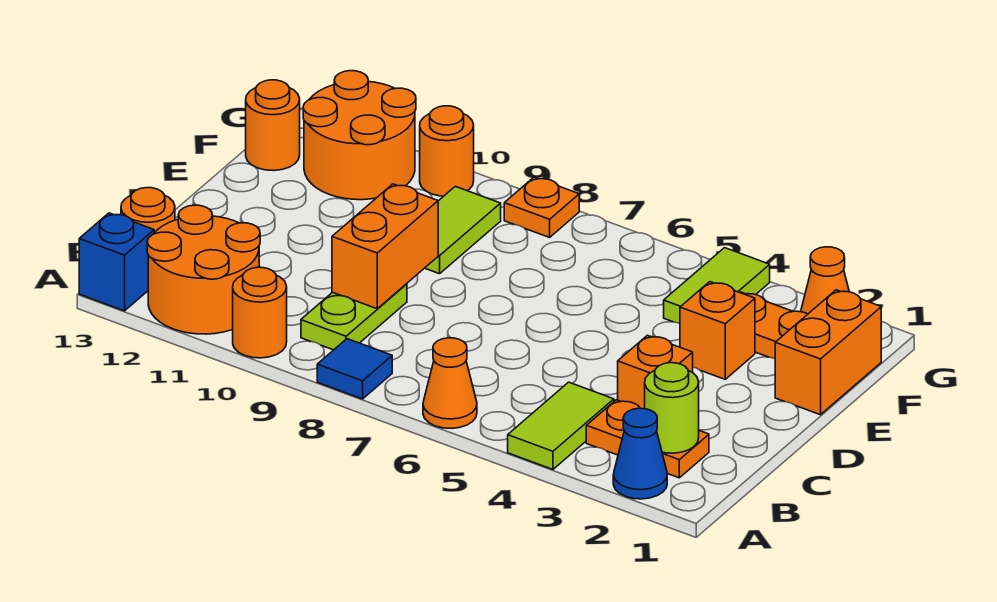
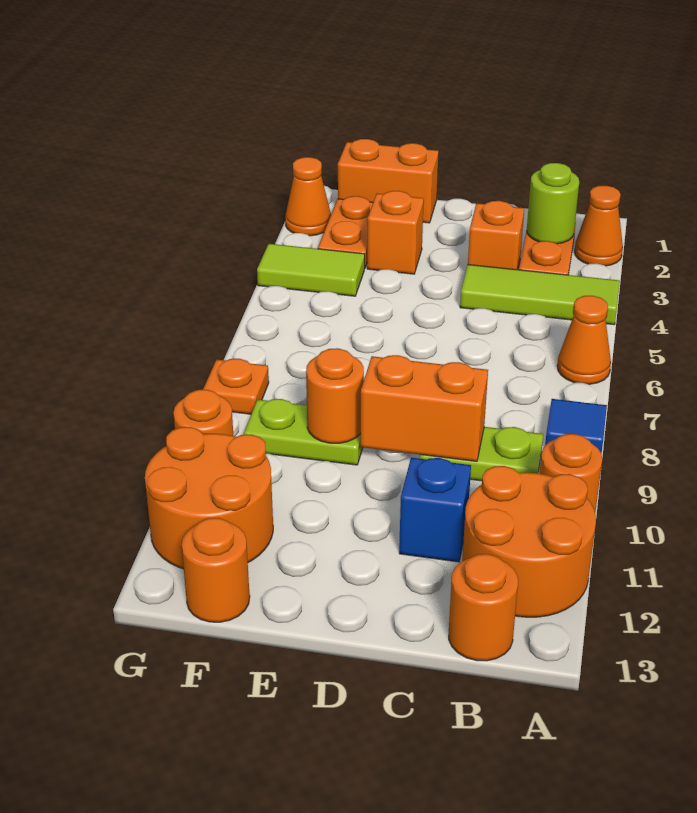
blue cone A2 level 1 -> orange cone A2 level 1
lime tile A4:B4 level 1 -> lime tile A4:C4 level 1
blue brick A13 level 1 -> blue brick C11 level 1
lime tile E9:F9 level 1 -> lime plate E9:F9 level 1
none -> orange round brick E9 level 2

